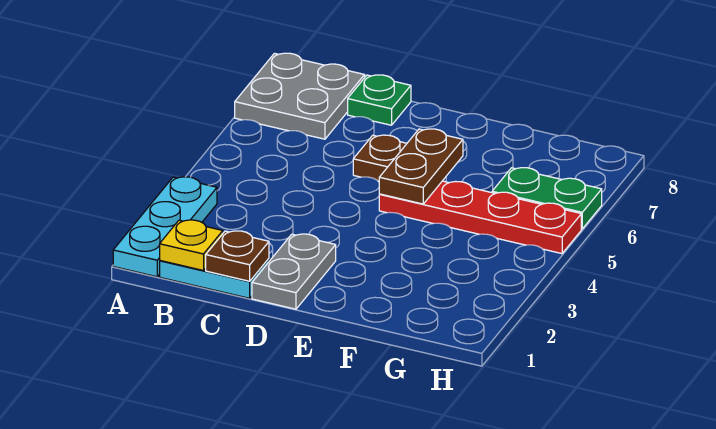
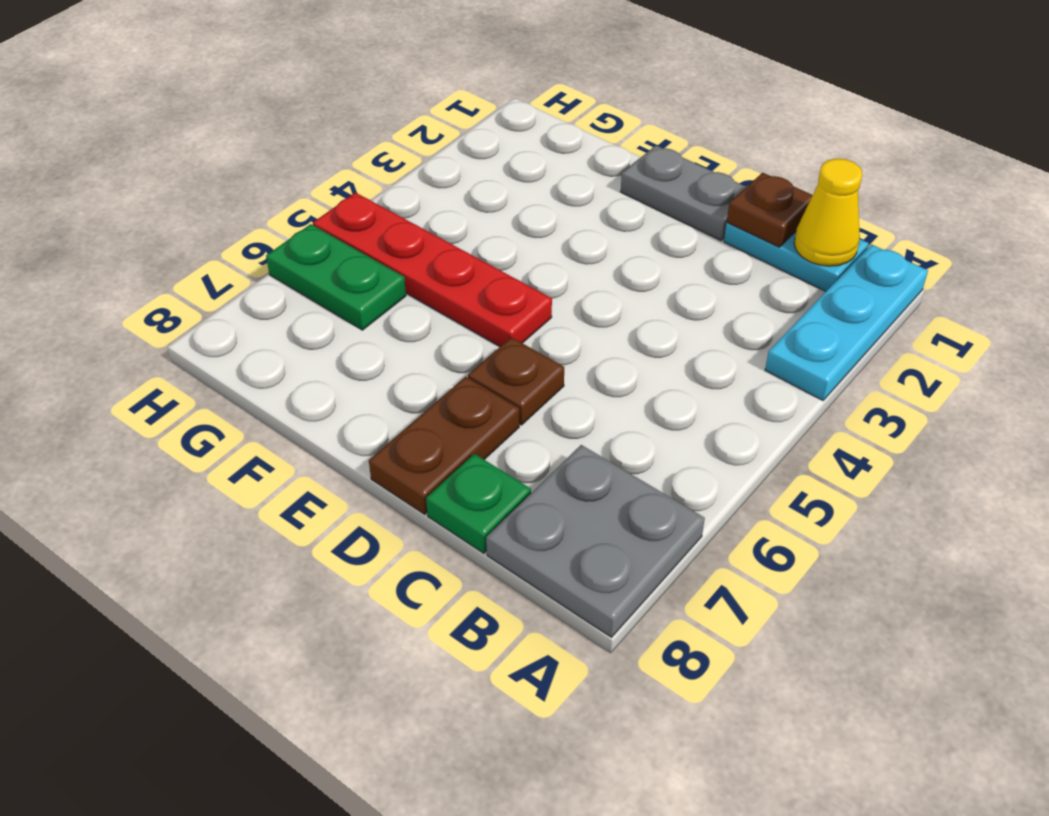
yellow plate B1 level 2 -> yellow cone B1 level 2
grey plate D1:D2 level 1 -> grey plate D1:E1 level 1
brown plate E5:E6 level 2 -> brown plate D7:D8 level 1

